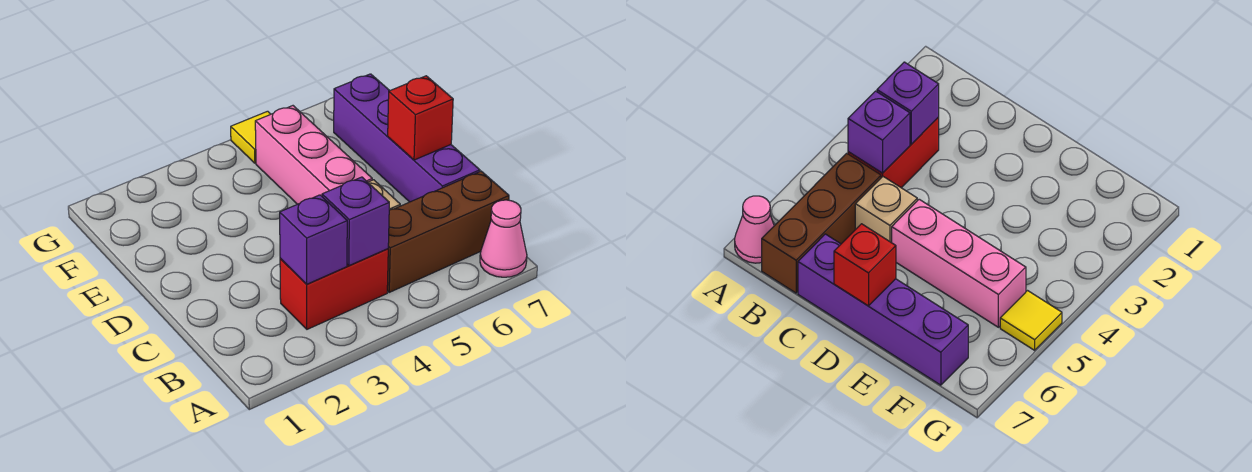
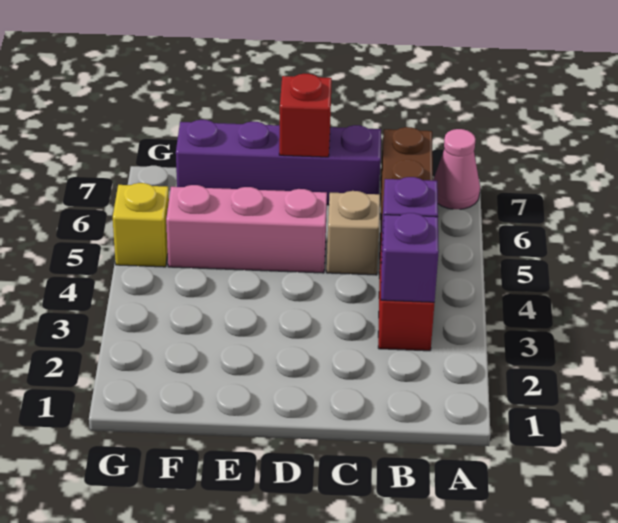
yellow tile G5 level 1 -> yellow brick G5 level 1

